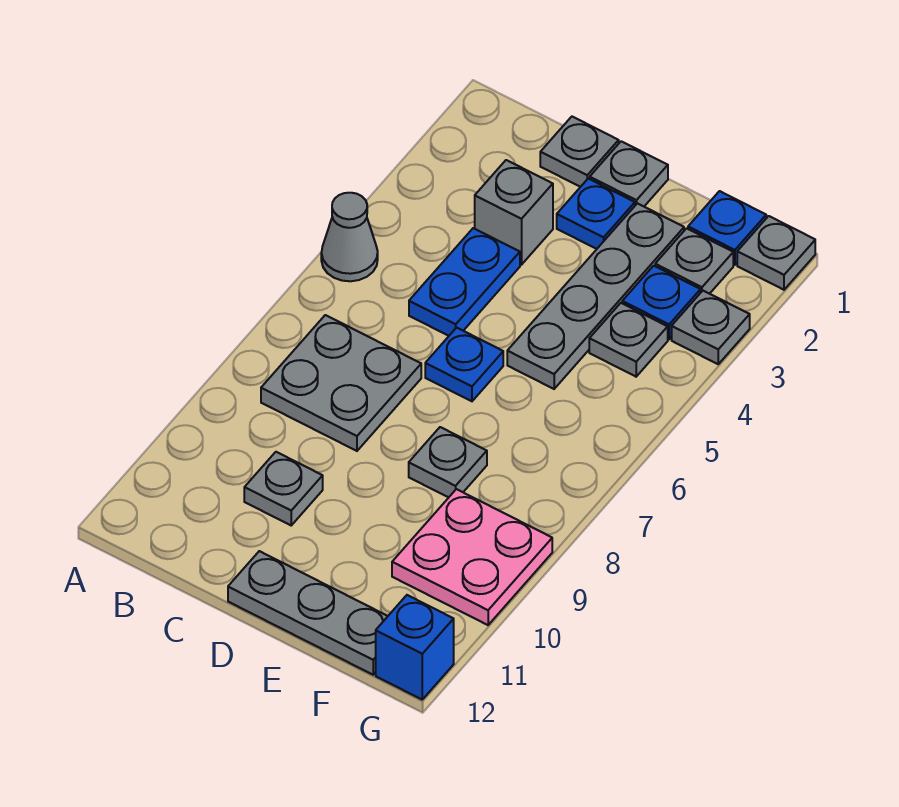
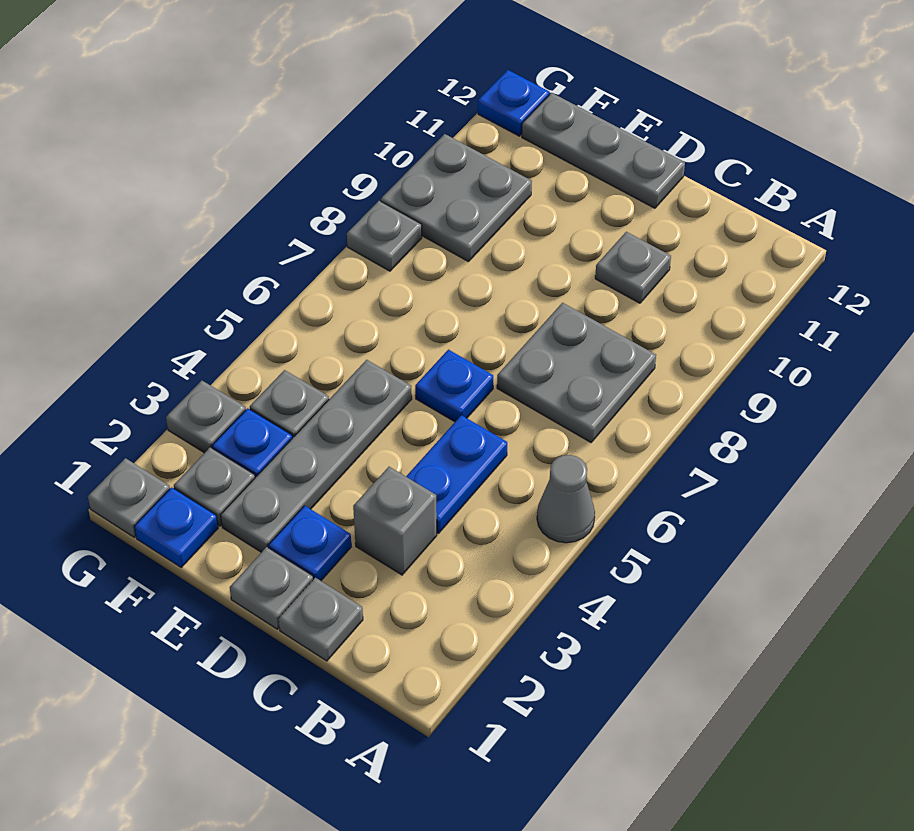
grey plate E8 level 1 -> grey plate G8 level 1
pink plate F9:G10 level 1 -> grey plate F9:G10 level 1
blue brick G12 level 1 -> blue plate G12 level 1

